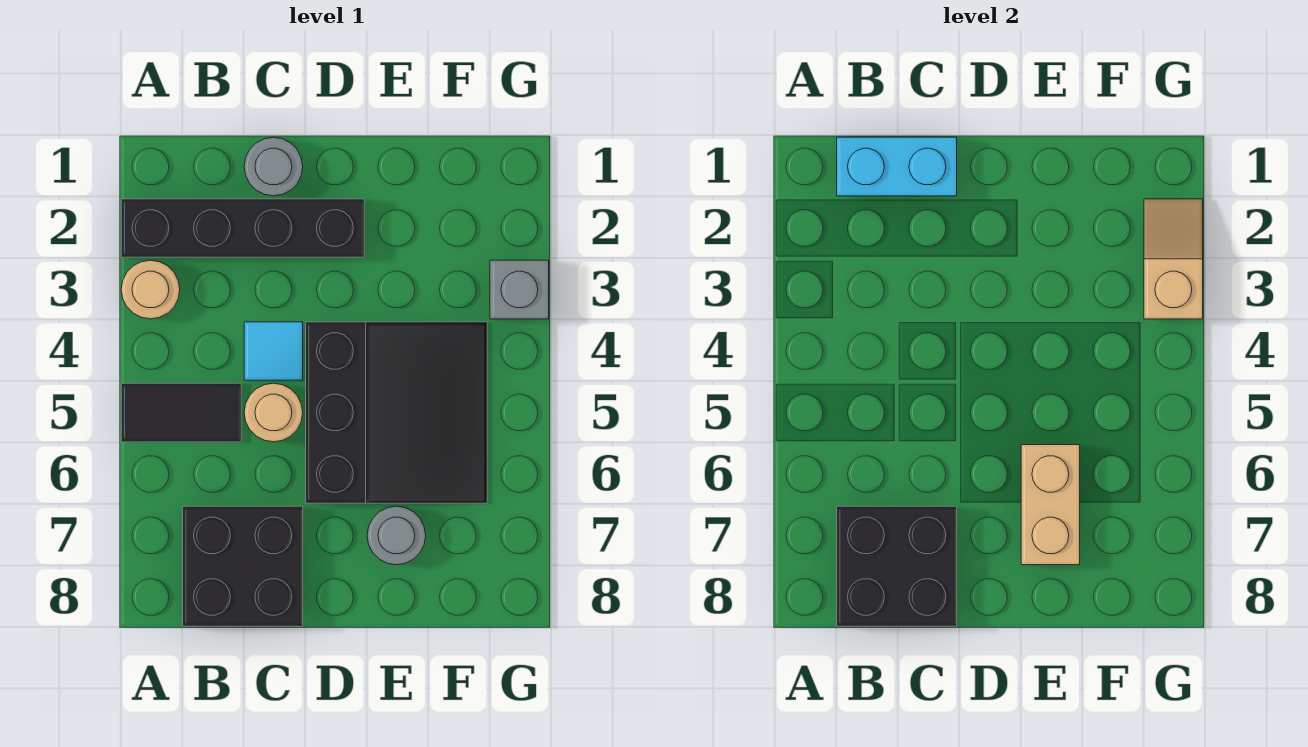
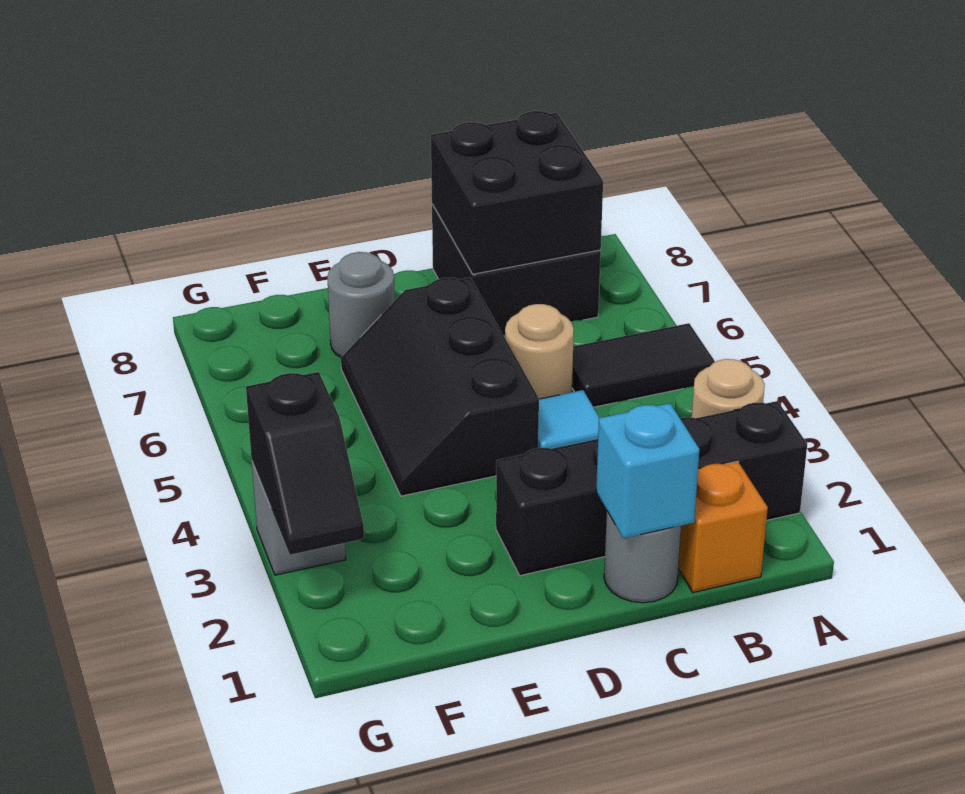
none -> orange brick B1 level 1
cyan brick B1:C1 level 2 -> cyan brick C1 level 2
black slope D4:F6 level 1 top D -> black slope D4:E6 level 1 top D
tan brick E6:E7 level 2 -> none
tan slope G2:G3 level 2 top 3 -> black slope G2:G3 level 2 top 3

